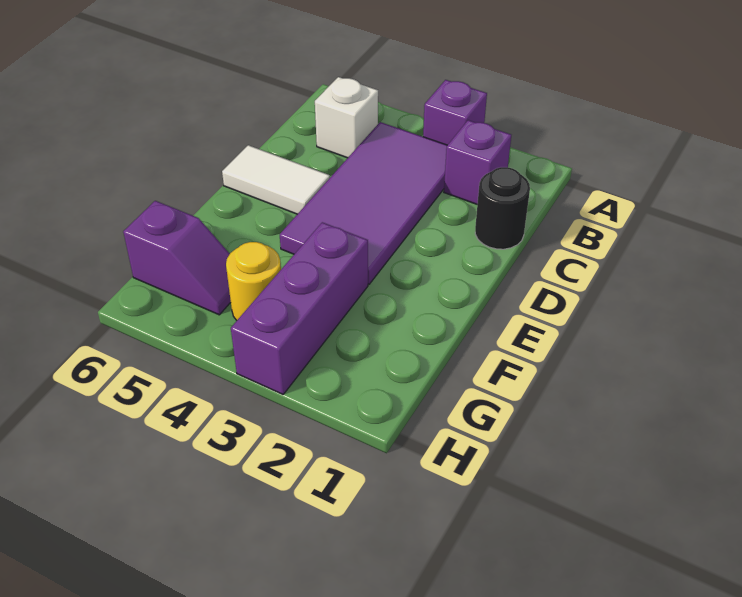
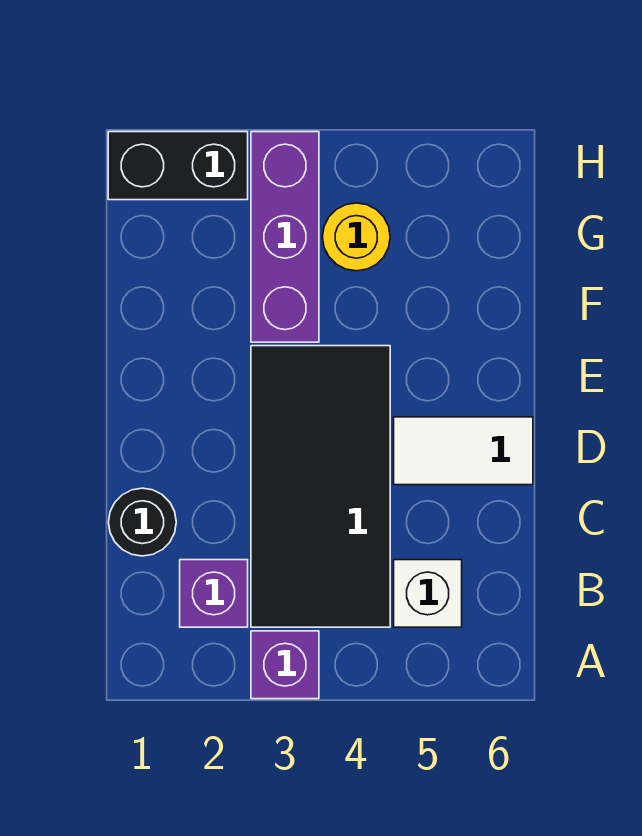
purple tile B3:E4 level 1 -> black tile B3:E4 level 1
purple slope G5:G6 level 1 top 6 -> none
none -> black brick H1:H2 level 1

